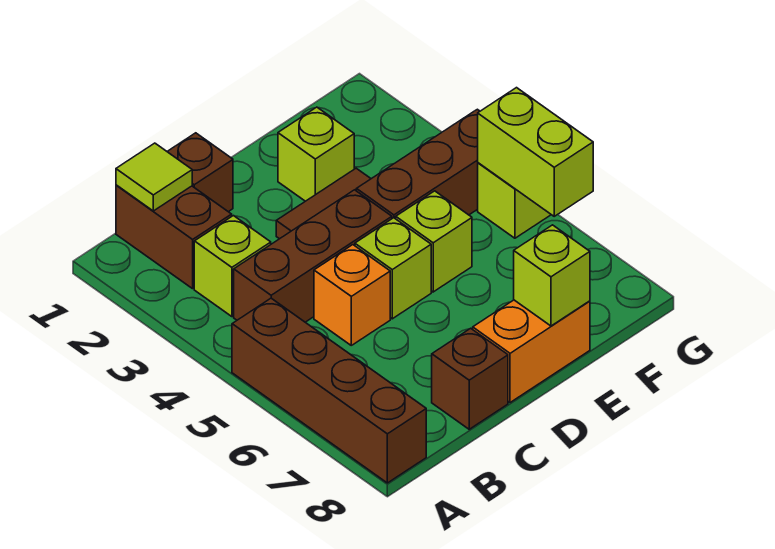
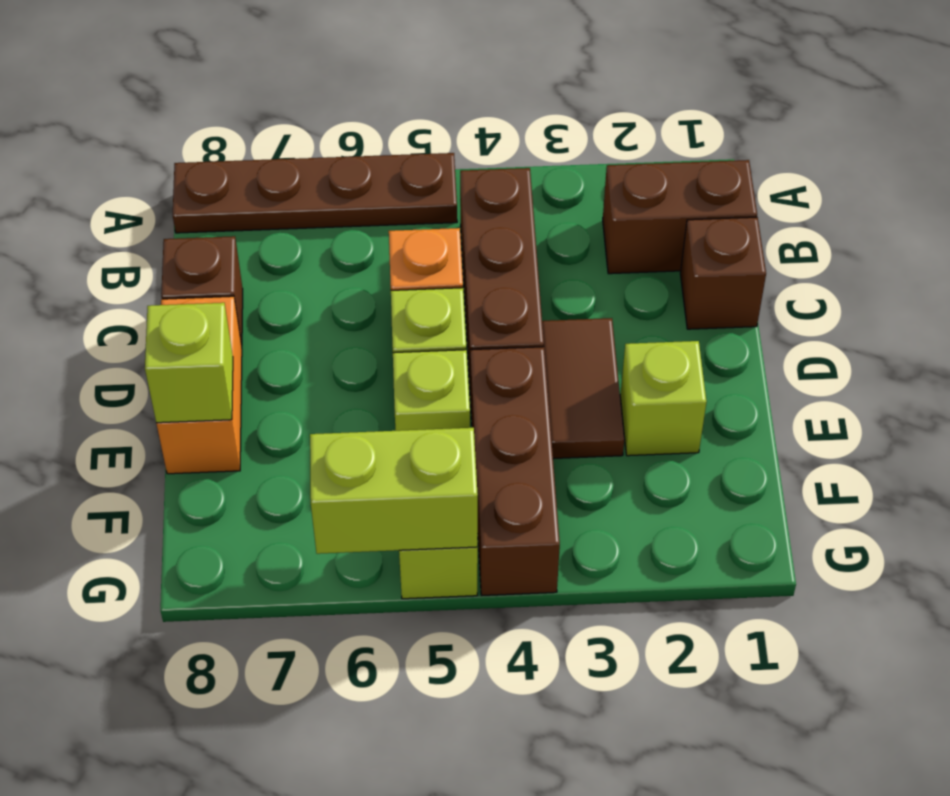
brown brick A5:A8 level 1 -> brown plate A5:A8 level 1
lime tile B1 level 2 -> none
lime brick B3 level 1 -> none

